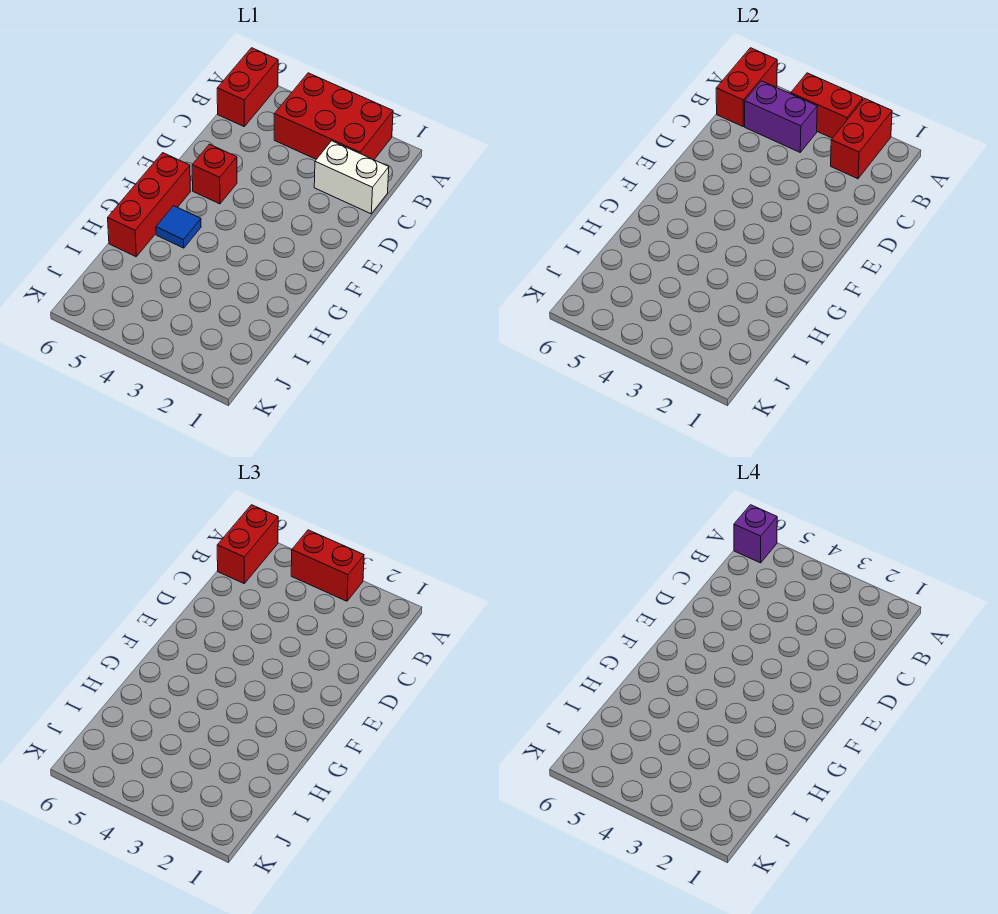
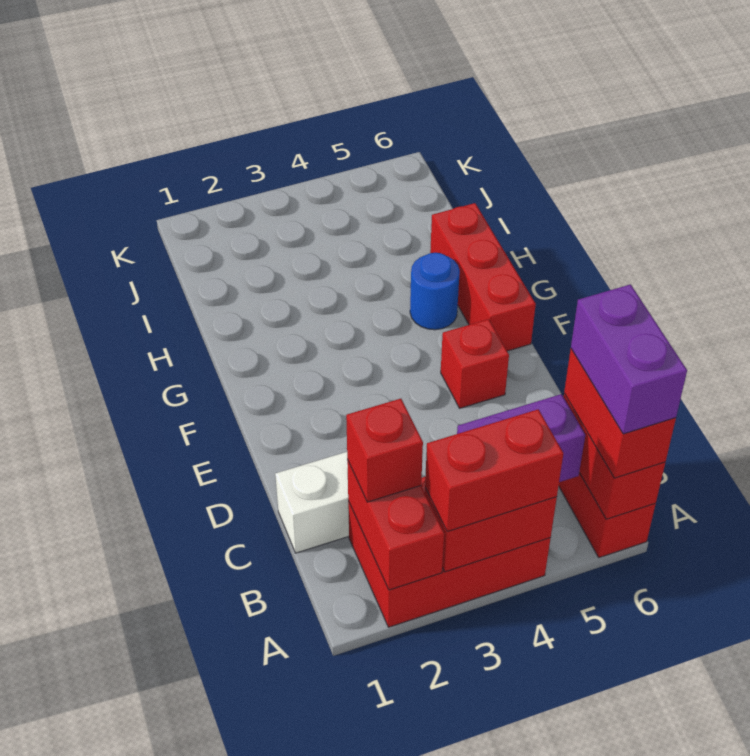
purple brick A6 level 4 -> purple brick A6:B6 level 4
none -> red brick B2 level 3
blue tile G5 level 1 -> blue round brick G5 level 1

